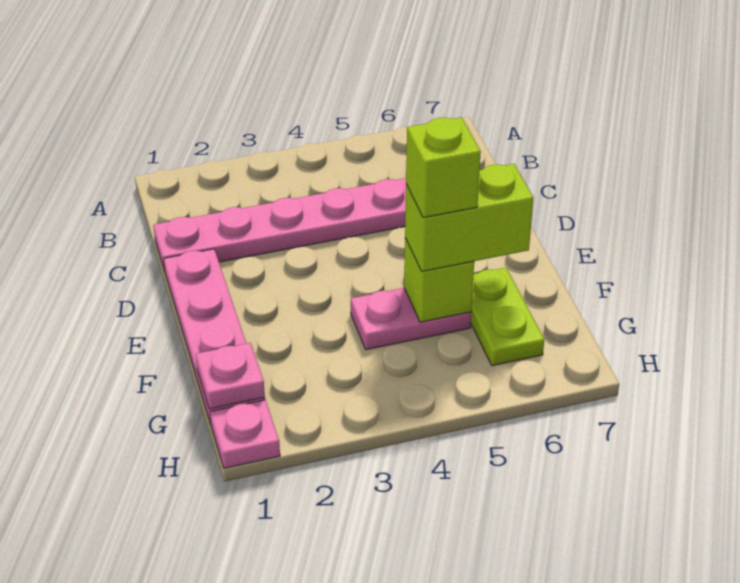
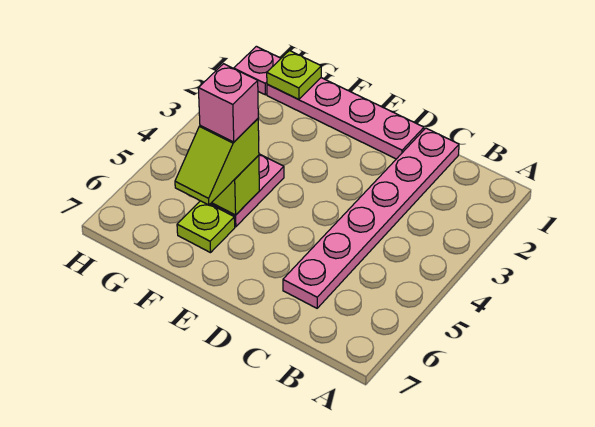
lime brick F5:F6 level 3 -> lime slope F5:F6 level 3 top 5
lime brick F5 level 4 -> pink brick F5 level 4
lime plate F6:G6 level 1 -> lime plate F6 level 1
pink plate G1 level 2 -> lime plate G1 level 2

